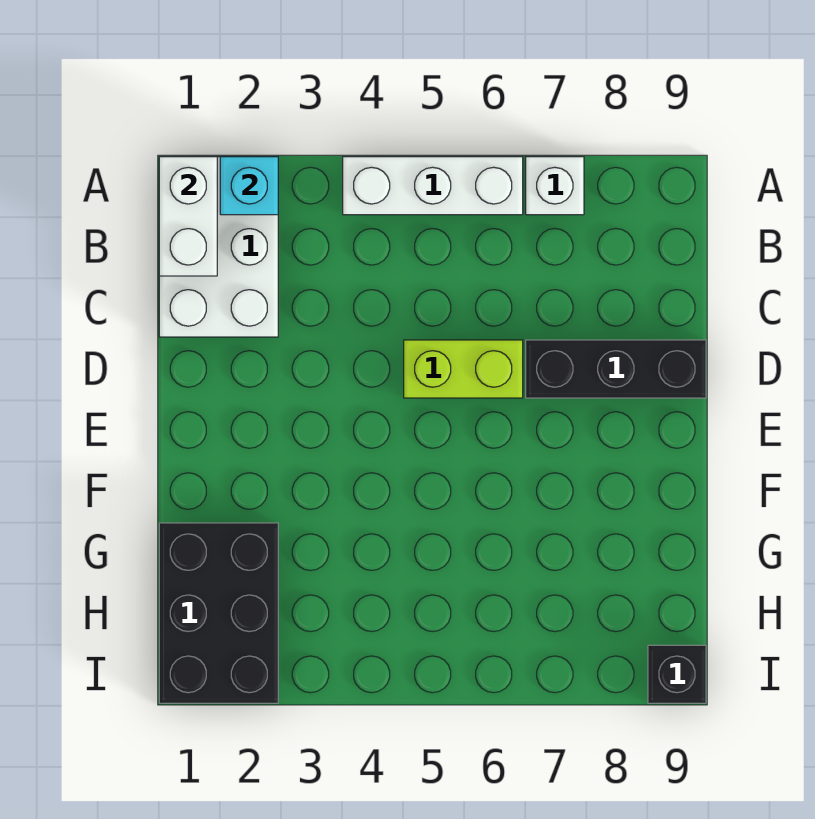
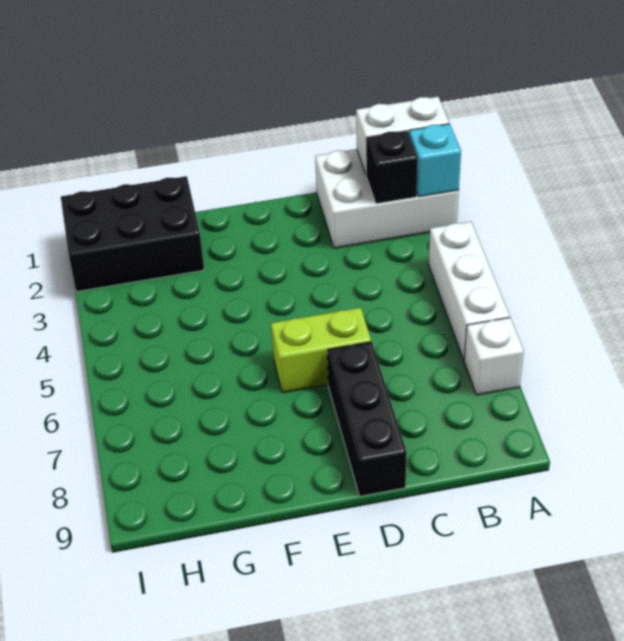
lime brick D5:D6 level 1 -> lime brick D6:E6 level 1
black brick I9 level 1 -> black brick B2 level 2

